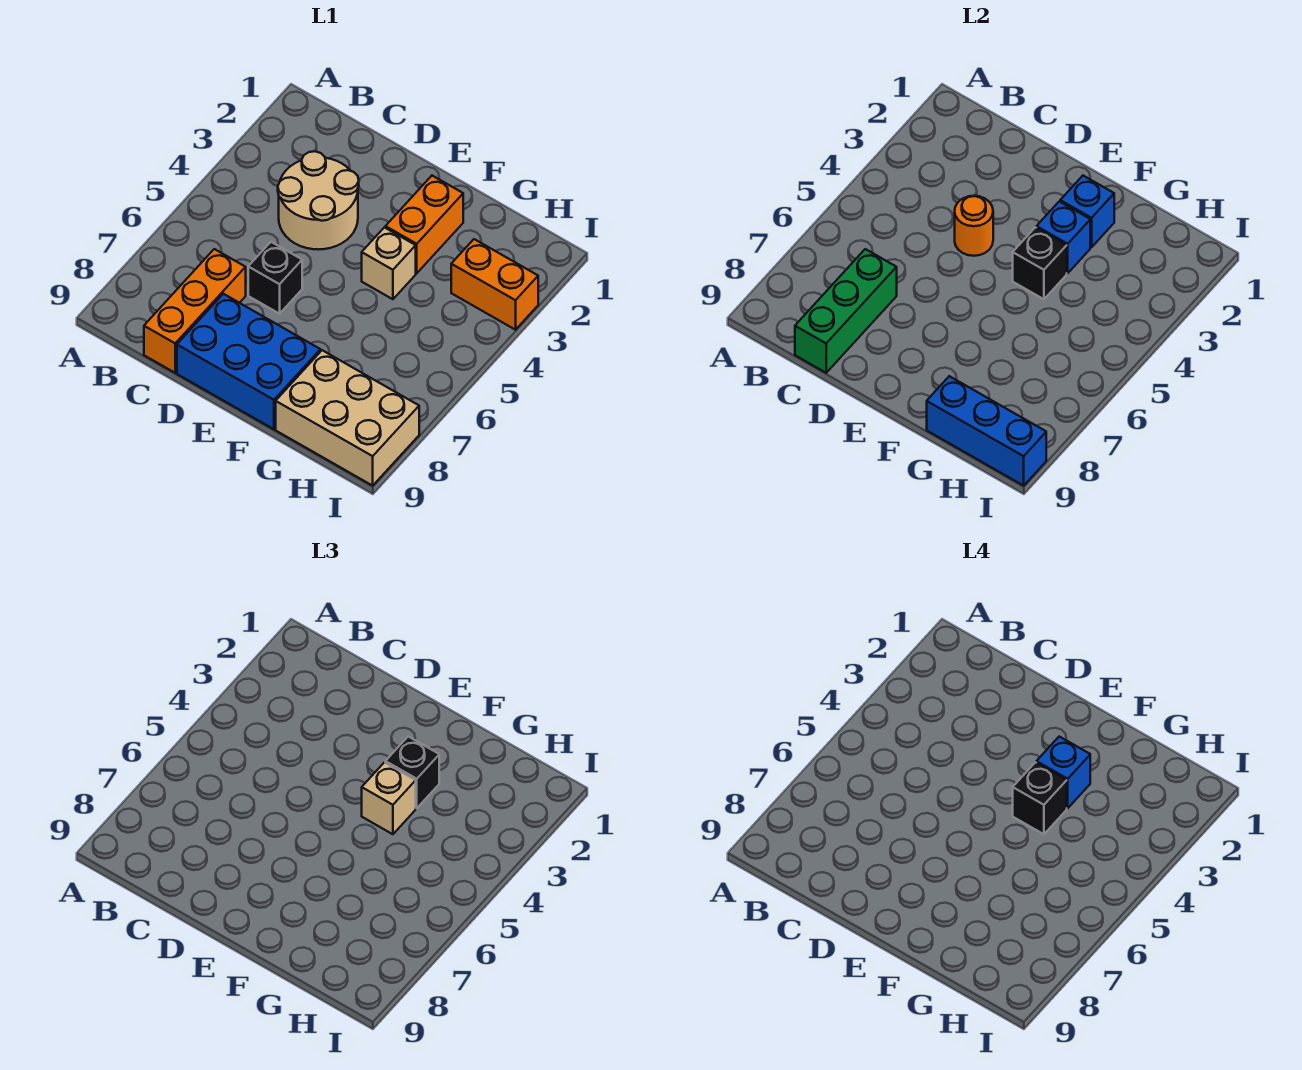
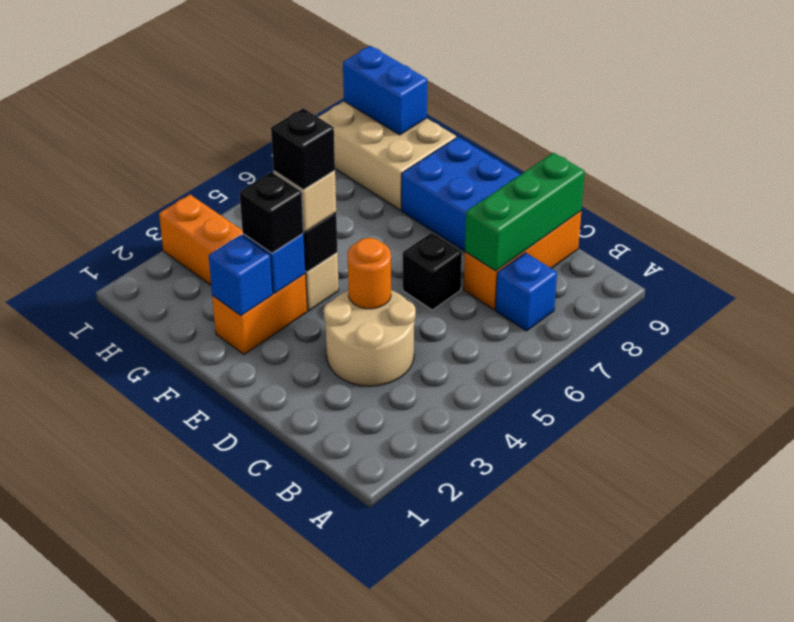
blue brick F3 level 4 -> blue brick B7 level 1
blue brick G9:I9 level 2 -> blue brick H9:I9 level 2

